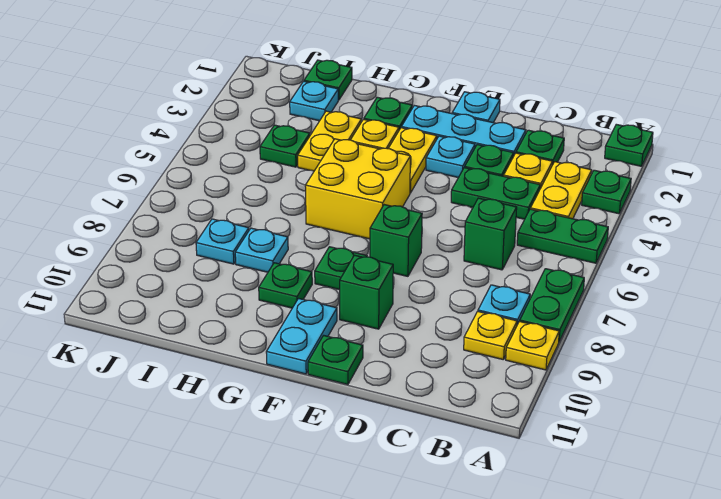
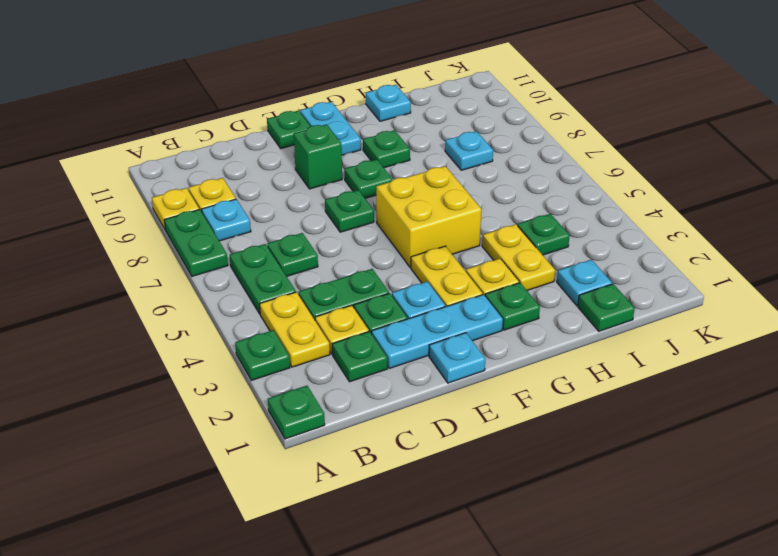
green plate A5:B5 level 1 -> green plate B5:B6 level 1
green brick C6 level 1 -> green plate C6 level 1
green brick E7 level 1 -> green plate E7 level 1
cyan plate H8 level 1 -> cyan plate H11 level 1

